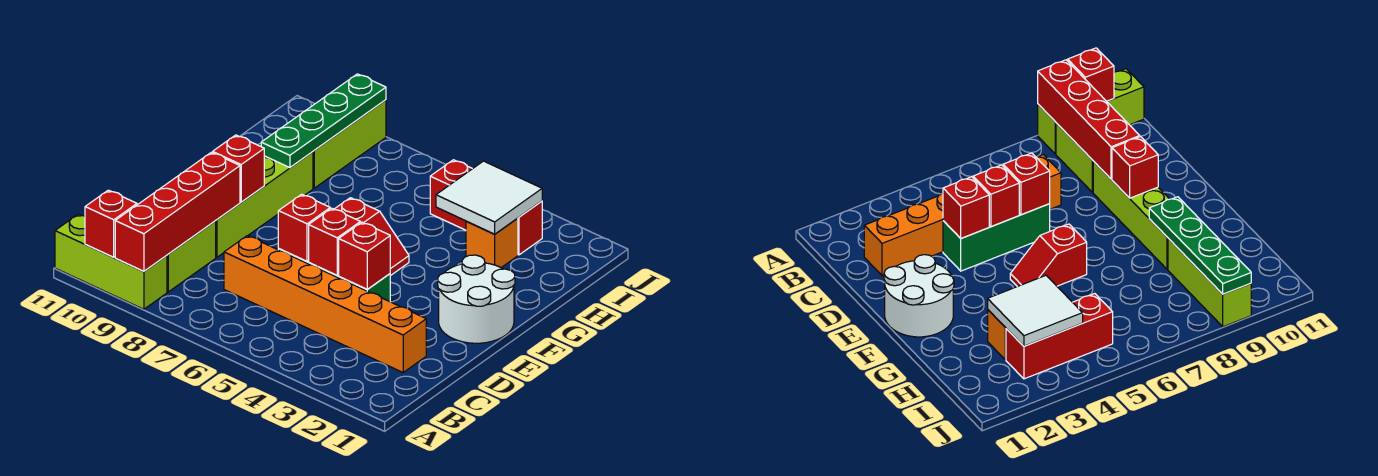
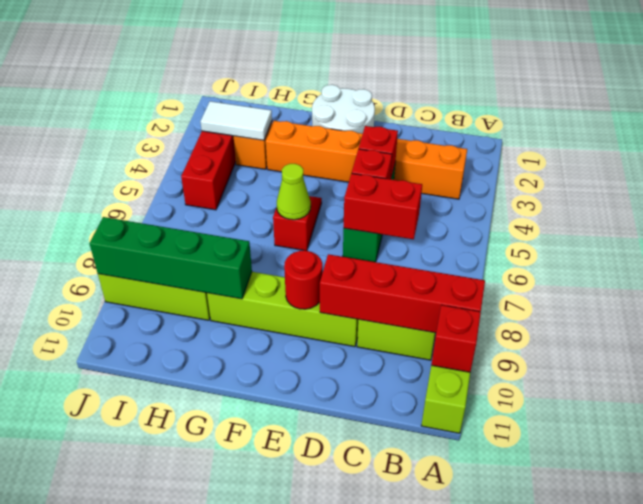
orange brick C2:C7 level 1 -> orange brick B3:G3 level 1
red brick D6 level 2 -> red brick C6:D6 level 2
red brick E9 level 2 -> red round brick E9 level 2
none -> lime cone F6 level 2
green plate G9:J9 level 2 -> green brick G9:J9 level 2
white tile H3:I4 level 2 -> white tile H3:I3 level 2

